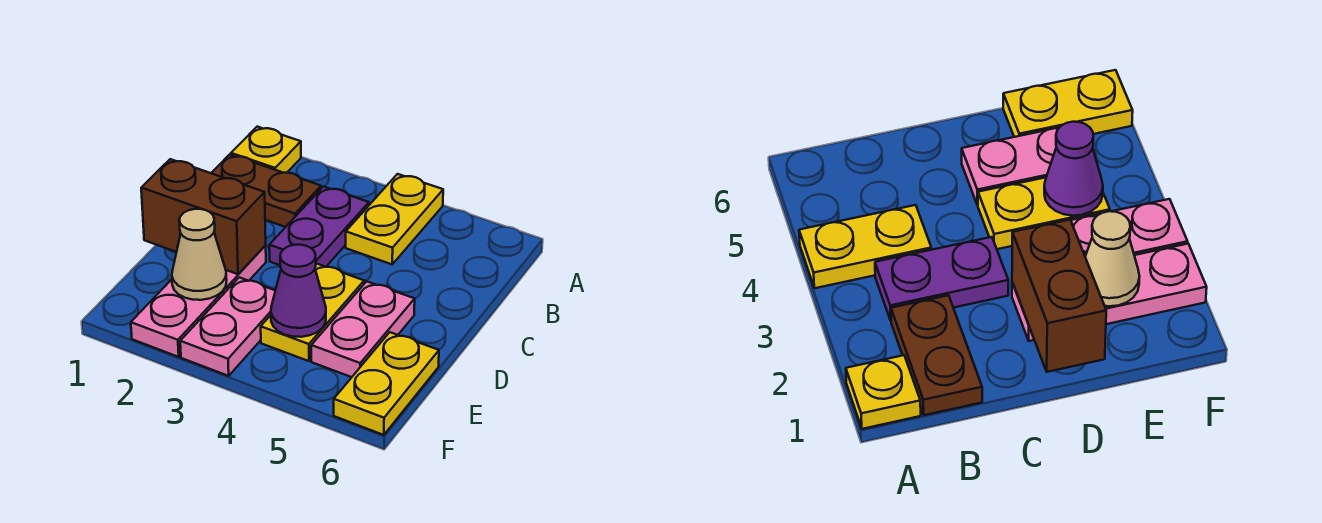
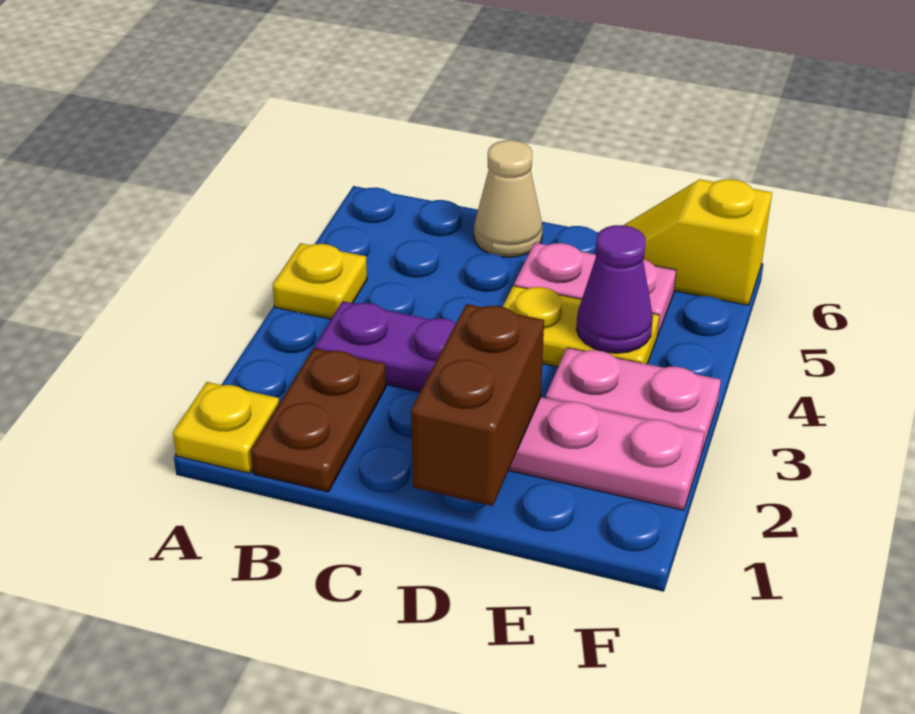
yellow plate A4:B4 level 1 -> yellow plate A4 level 1
tan cone E2 level 2 -> tan cone C6 level 1
yellow plate E6:F6 level 1 -> yellow slope E6:F6 level 1 top F

